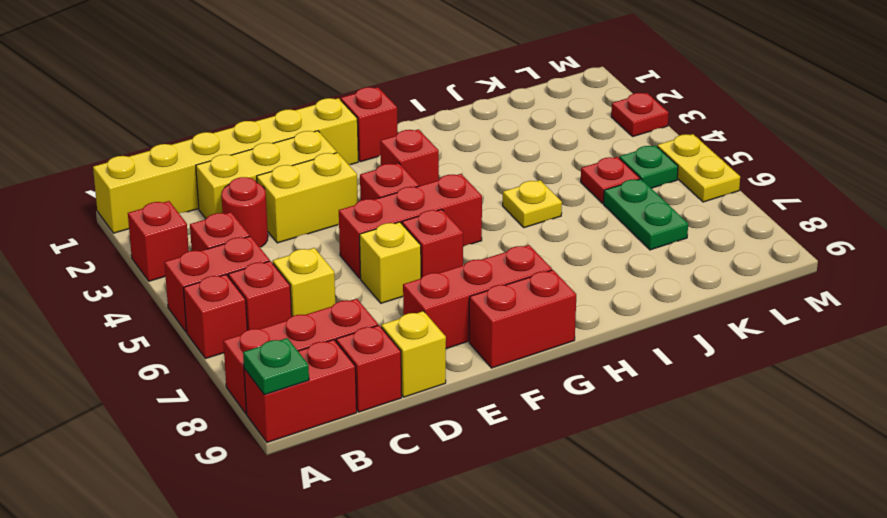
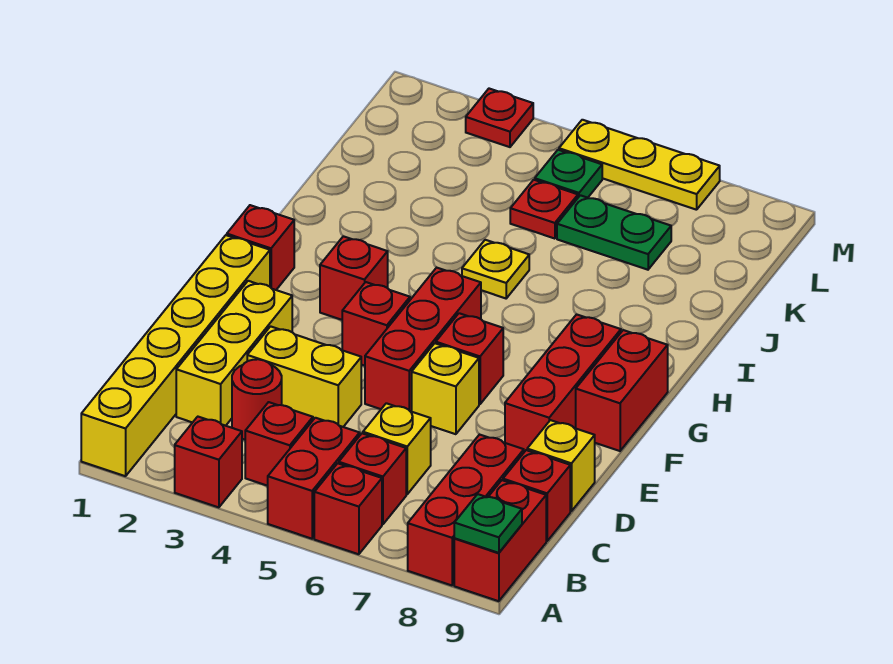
yellow brick D3:E3 level 1 -> yellow brick D3:D4 level 1
yellow plate M5:M6 level 1 -> yellow plate M5:M7 level 1

